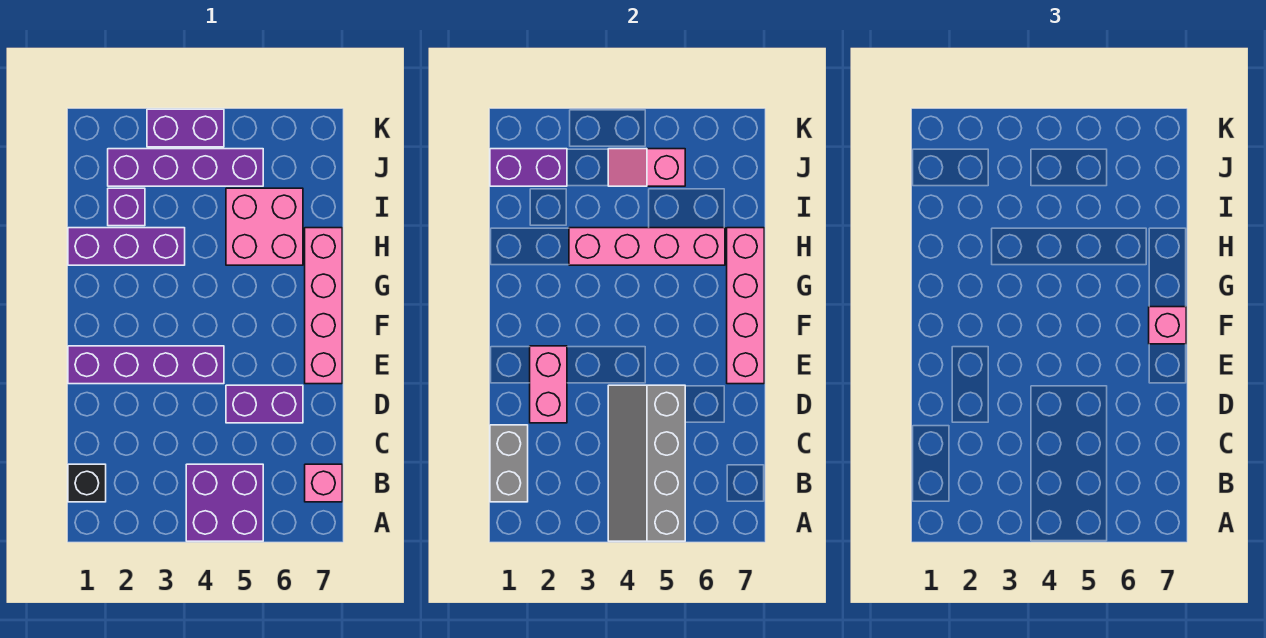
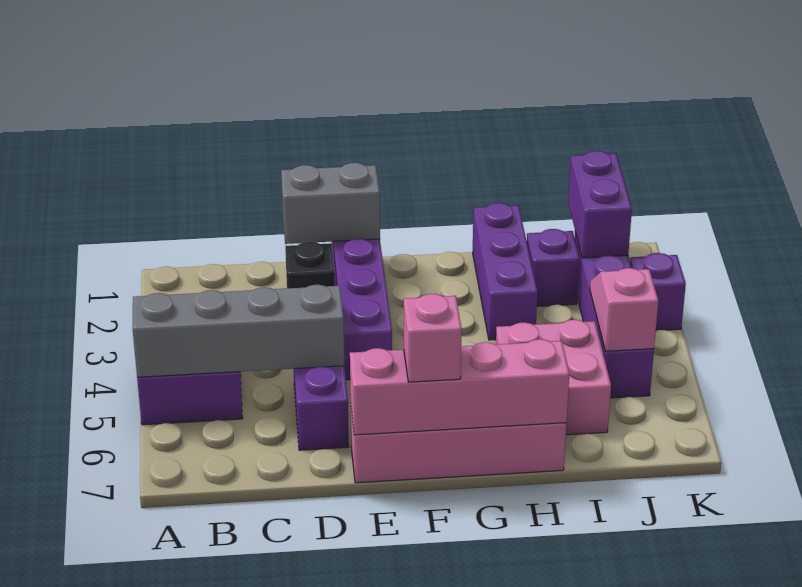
black brick B1 level 1 -> black brick D2 level 1
grey brick B1:C1 level 2 -> grey brick D1:E1 level 2
pink brick B7 level 1 -> none
pink brick D2:E2 level 2 -> none
pink brick H3:H6 level 2 -> none
purple brick K3:K4 level 1 -> purple brick K3 level 1

